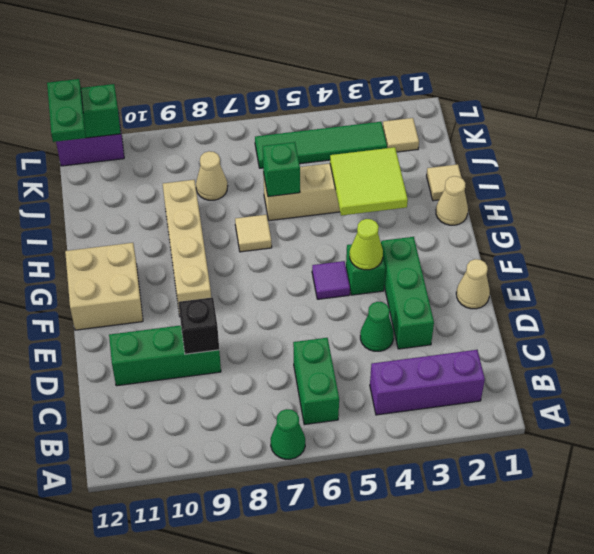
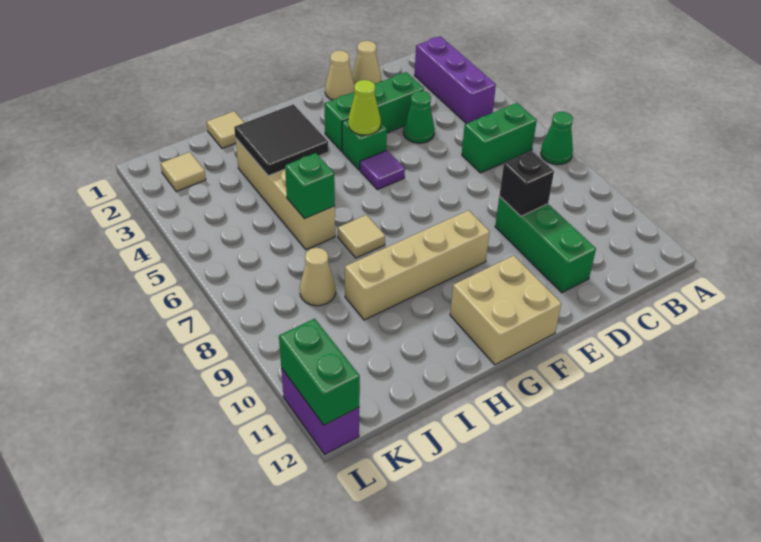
tan cone H1 level 1 -> tan cone D1 level 1
lime tile H3:I4 level 2 -> black tile H3:I4 level 2
green tile K3:K6 level 1 -> none
green plate K12:L12 level 3 -> none

